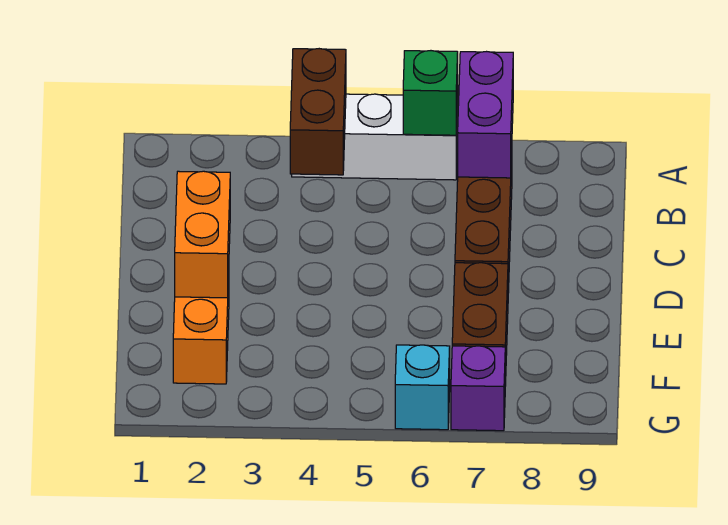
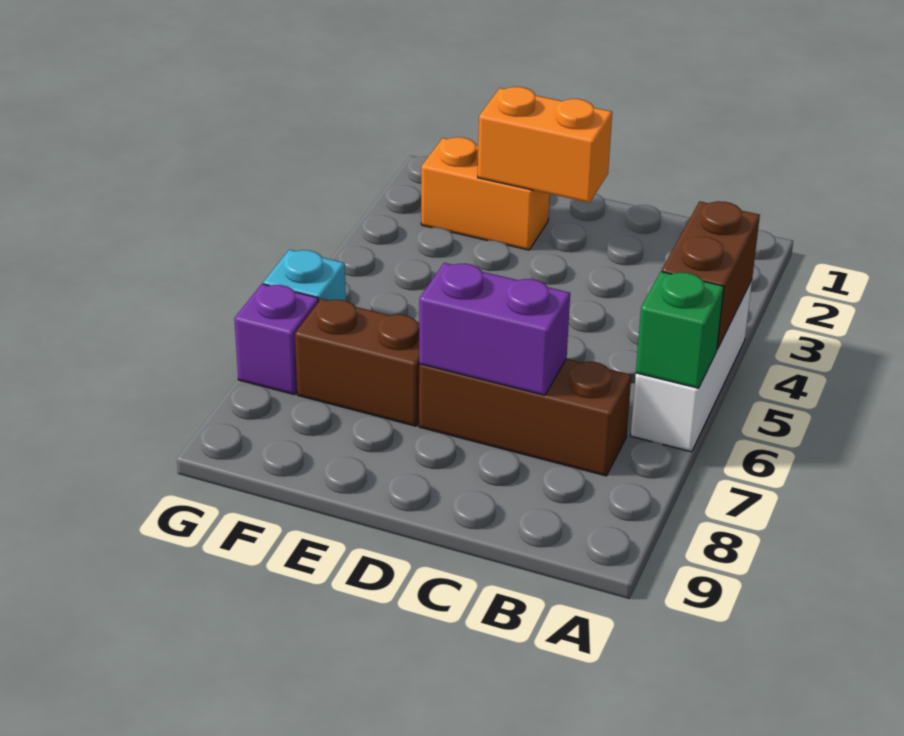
brown brick A4:B4 level 2 -> brown brick A4:A5 level 2
purple brick A7:B7 level 2 -> purple brick C7:D7 level 2

